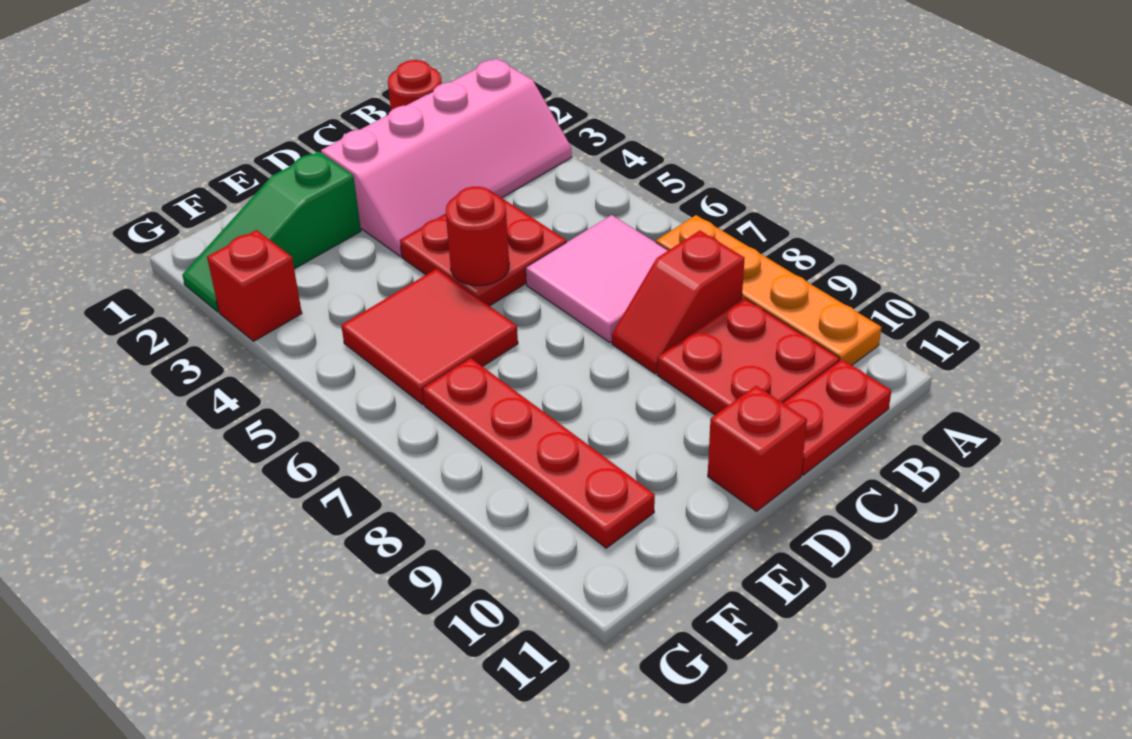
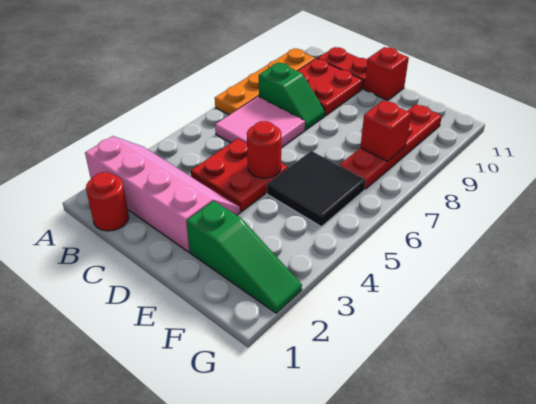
red slope B8:C8 level 1 top B -> green slope B8:C8 level 1 top B
red tile E5:F6 level 1 -> black tile E5:F6 level 1
red brick G3 level 1 -> red brick F8 level 2

